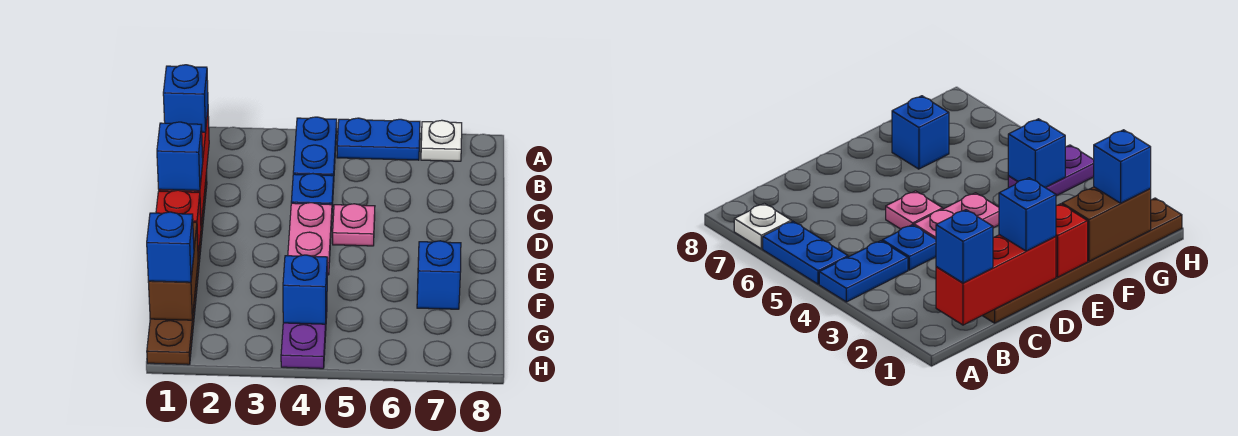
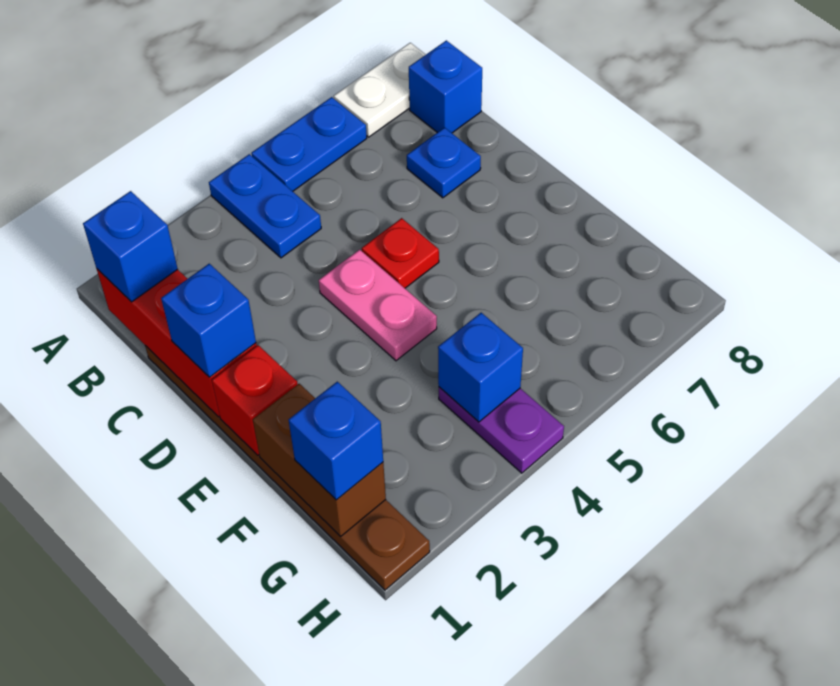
white plate A7 level 1 -> white plate A7:A8 level 1
blue plate C4 level 1 -> blue plate C7 level 1
pink plate D5 level 1 -> red plate D5 level 1
blue brick F7 level 1 -> blue brick B8 level 1

